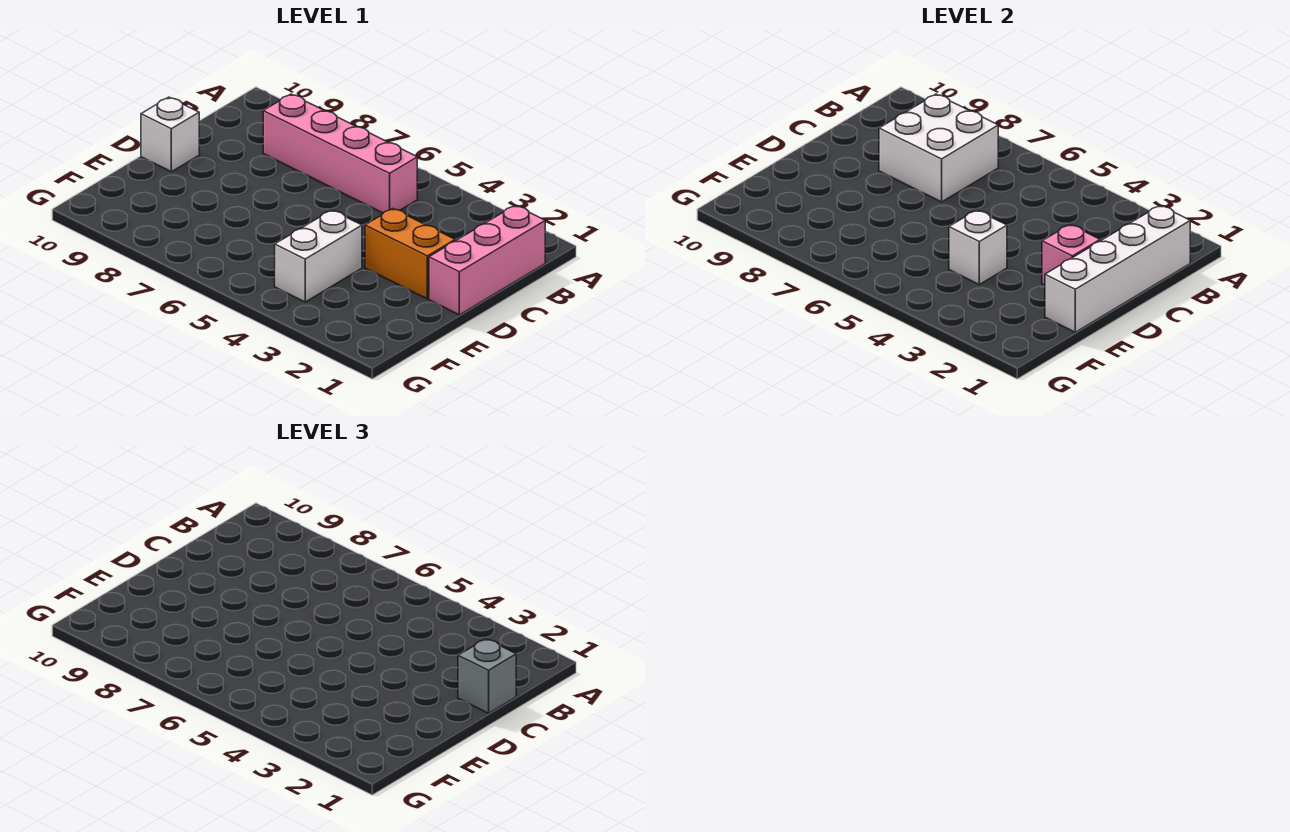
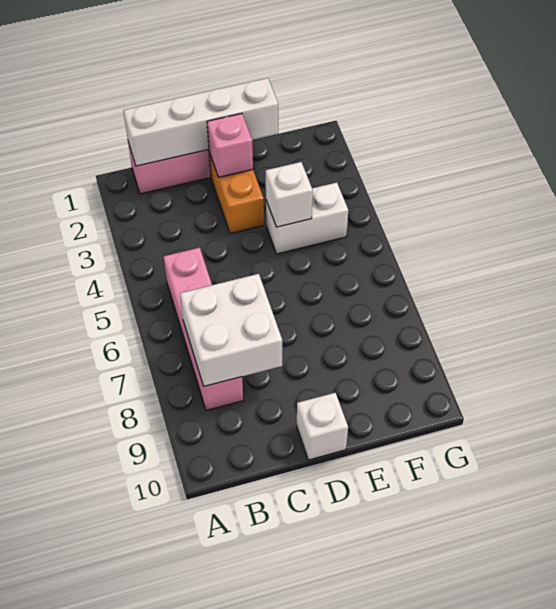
grey brick C1 level 3 -> none

